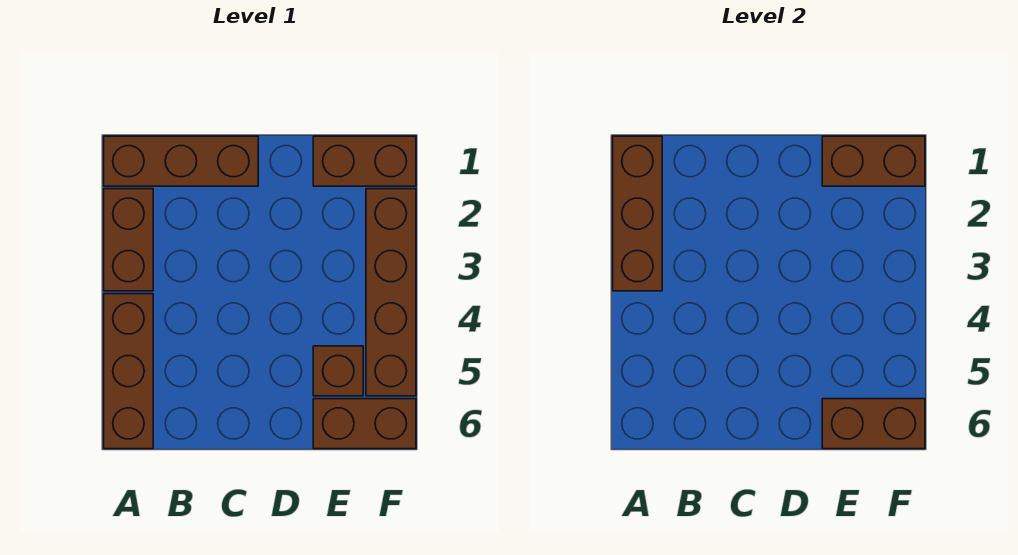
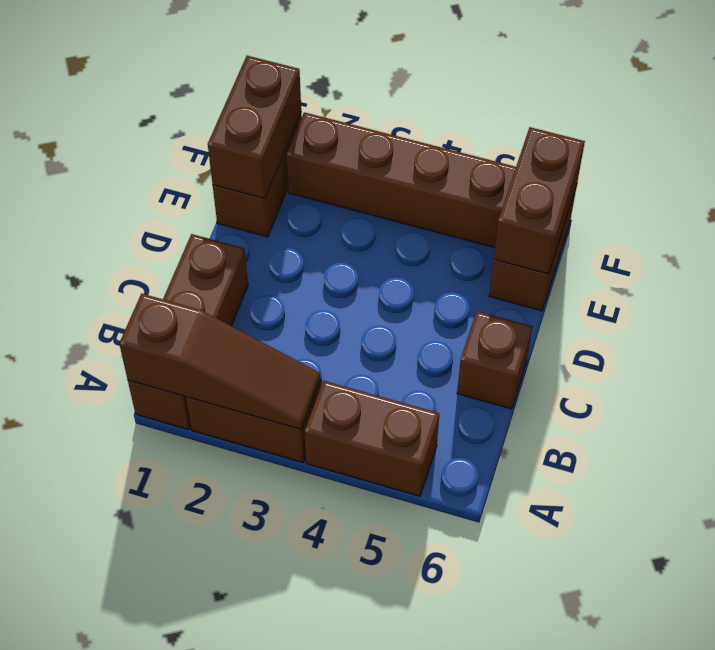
brown brick A1:A3 level 2 -> brown slope A1:A3 level 2 top 1
brown brick A4:A6 level 1 -> brown brick A4:A5 level 1
brown brick E5 level 1 -> brown brick C6 level 1

